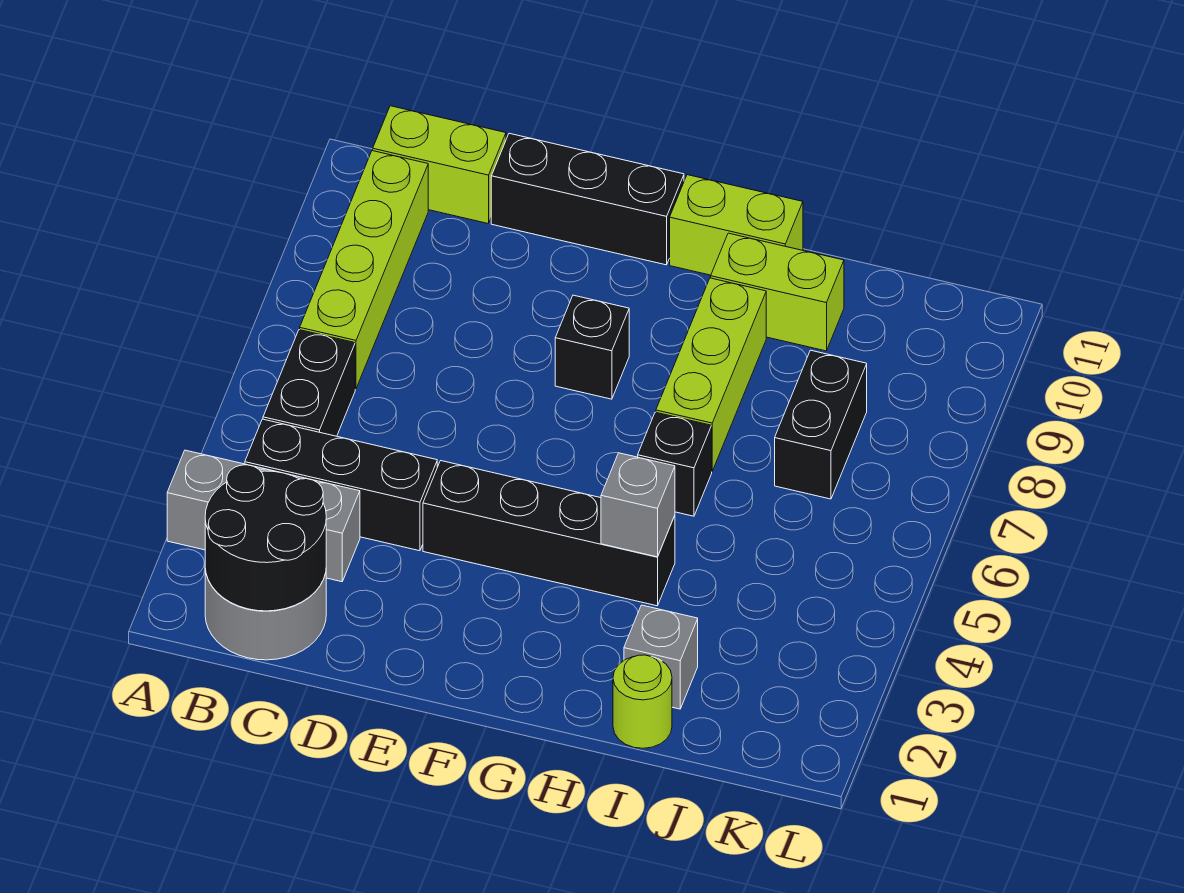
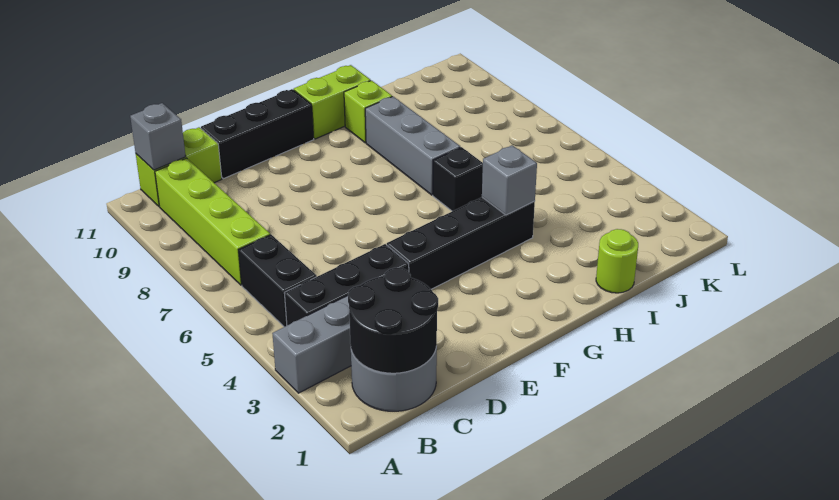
black brick F8 level 1 -> none
lime brick H7:H9 level 1 -> grey brick H7:H9 level 1
lime brick H10:I10 level 1 -> lime brick H10 level 1
grey brick I2 level 1 -> grey brick B11 level 2
black brick J7:J8 level 1 -> none

